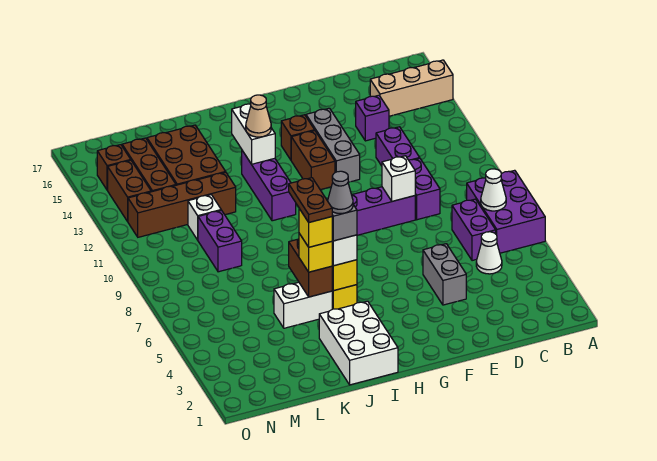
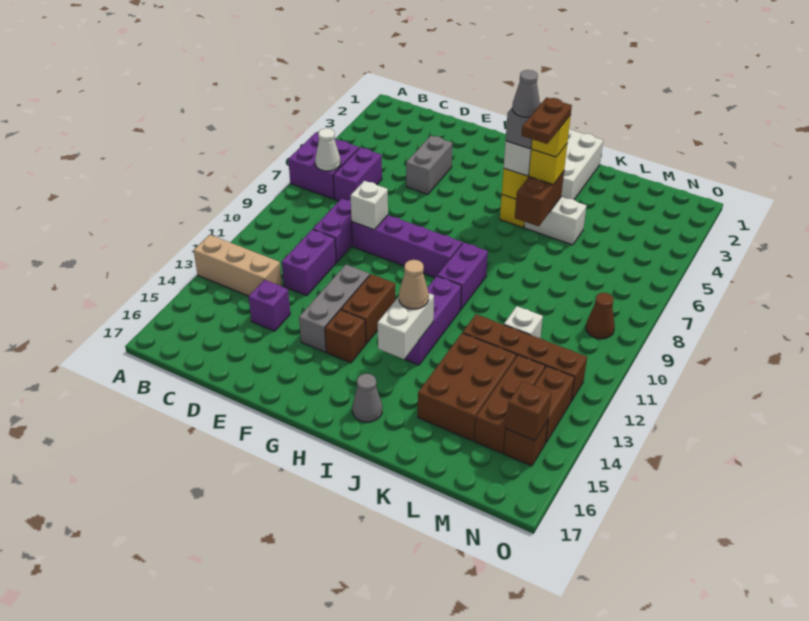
purple brick A6:B8 level 1 -> purple brick A6:B7 level 1
tan brick A15:C15 level 1 -> tan brick A13:C13 level 1
white cone C5 level 1 -> none
none -> grey cone I16 level 1
purple brick L9:L10 level 1 -> purple brick I9:I10 level 1
none -> brown cone N9 level 1
none -> brown brick N15 level 2

